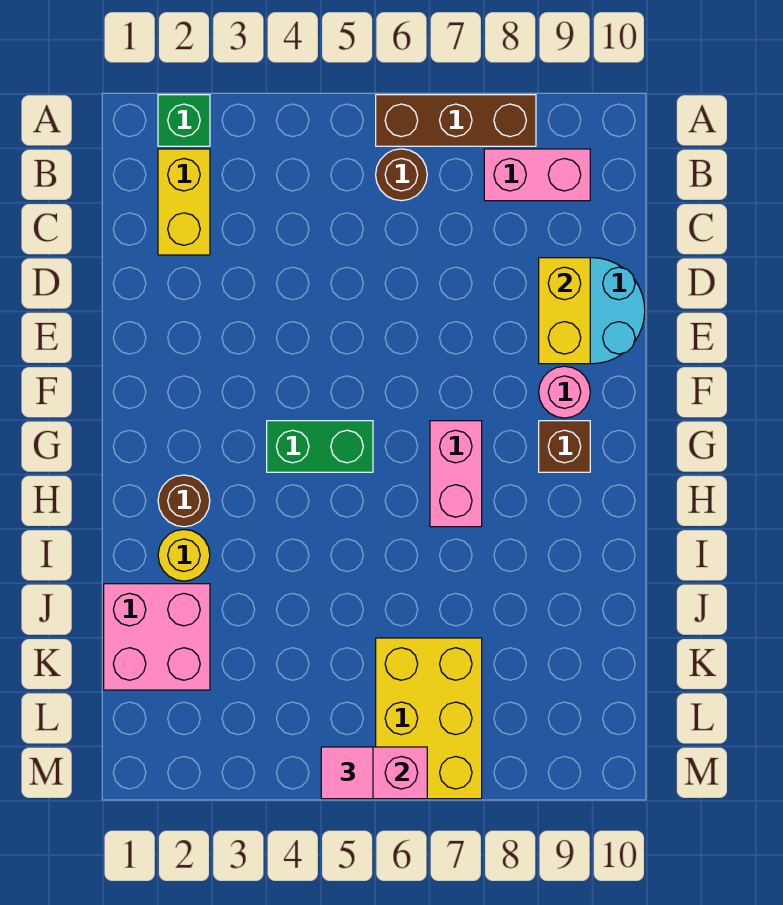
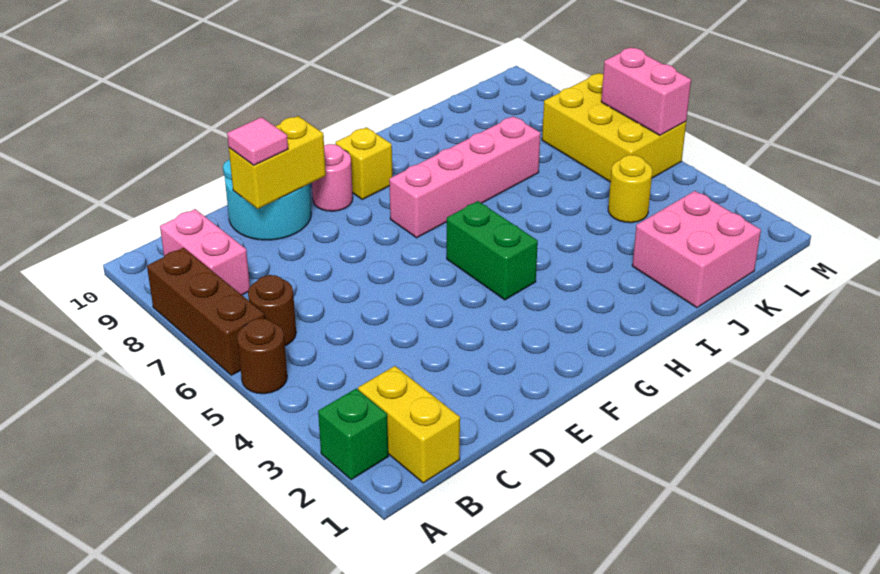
yellow brick B2:C2 level 1 -> yellow brick B1:B2 level 1
pink brick G7:H7 level 1 -> pink brick G7:J7 level 1
brown brick G9 level 1 -> yellow brick G9 level 1
brown round brick H2 level 1 -> brown round brick A5 level 1
yellow round brick I2 level 1 -> yellow round brick K4 level 1
yellow brick K6:M7 level 1 -> yellow brick L5:M7 level 1
pink tile M5 level 3 -> pink tile D9 level 3

